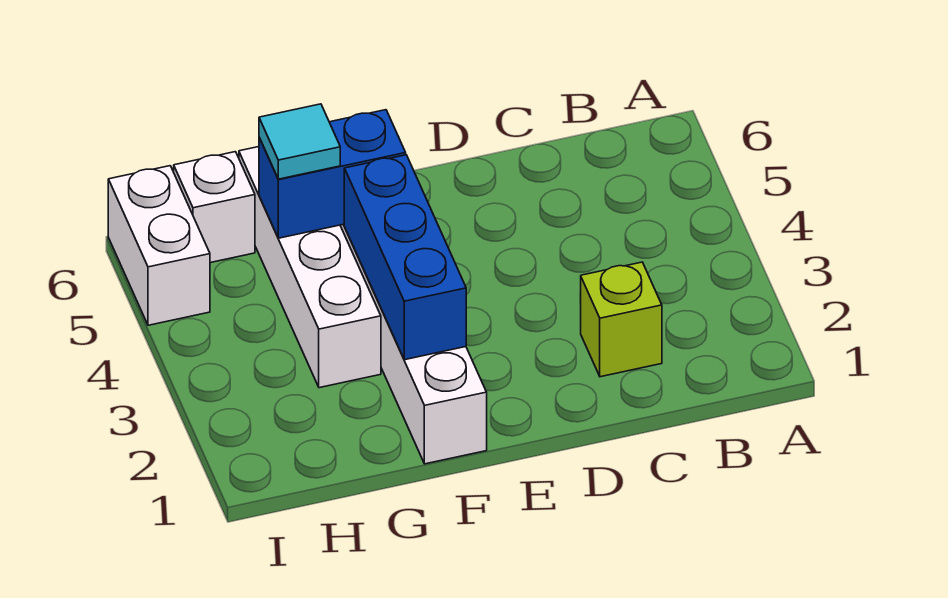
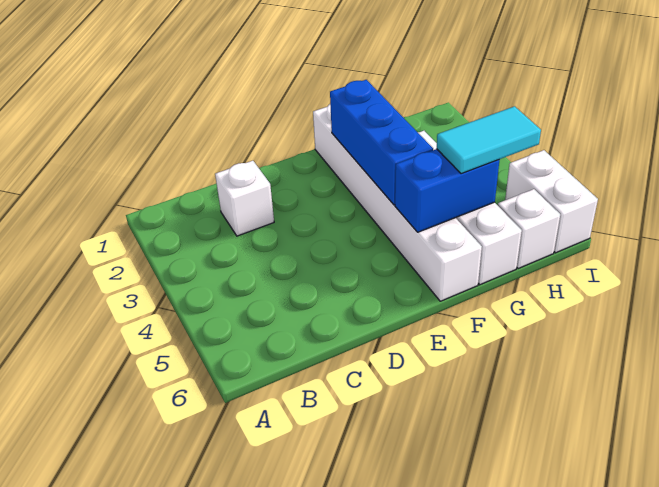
lime brick C2 level 1 -> white brick C2 level 1
cyan tile G5 level 3 -> cyan tile G5:H5 level 3

